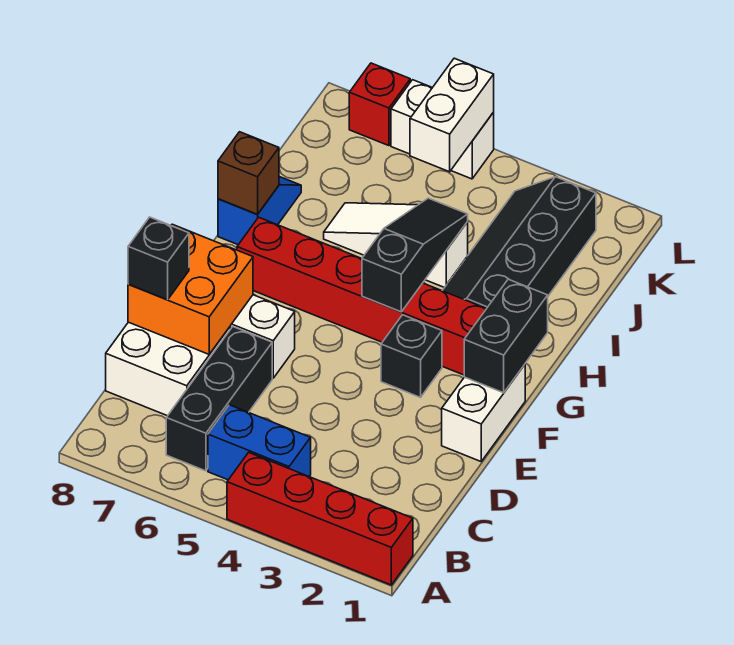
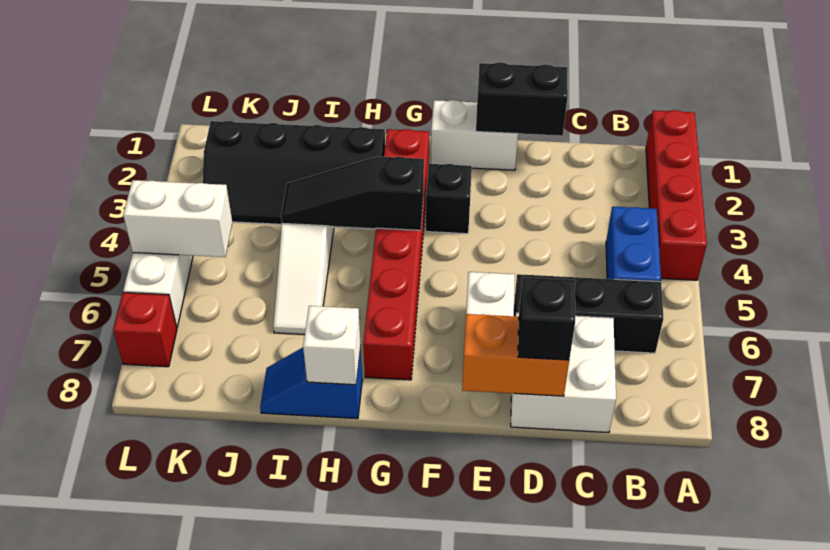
orange brick D7:E8 level 2 -> orange brick D8:E8 level 2
black brick F1:G1 level 2 -> black brick D1:E1 level 2
brown brick H8 level 2 -> white brick H8 level 2

